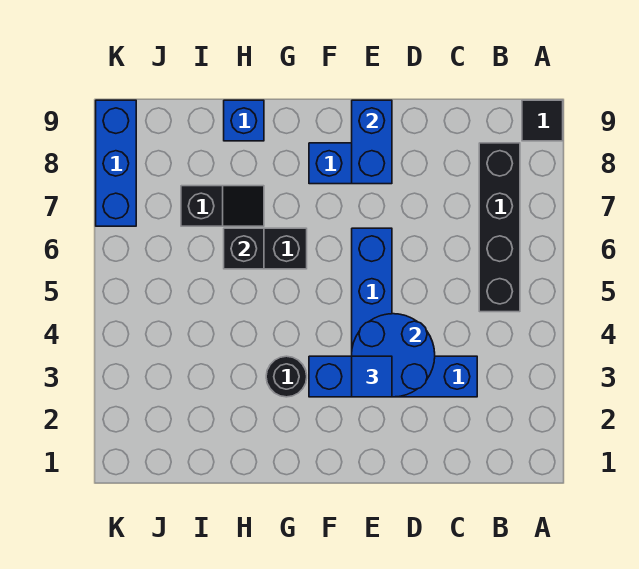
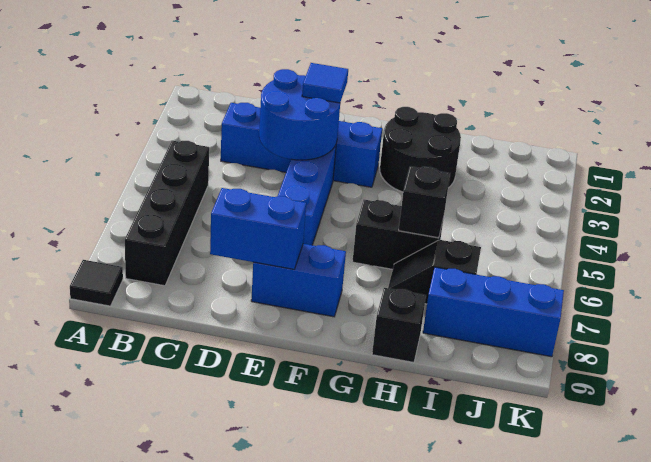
blue brick E8:E9 level 2 -> blue brick D8:E8 level 2
black round brick G3 level 1 -> black round brick G2:H3 level 1
blue brick H9 level 1 -> black brick H9 level 1
blue brick K7:K9 level 1 -> blue brick I8:K8 level 1

